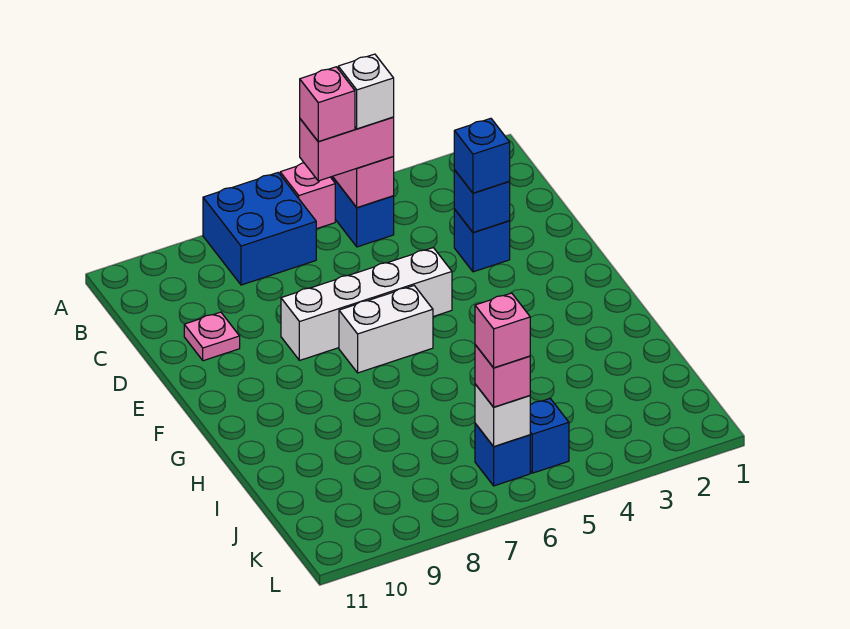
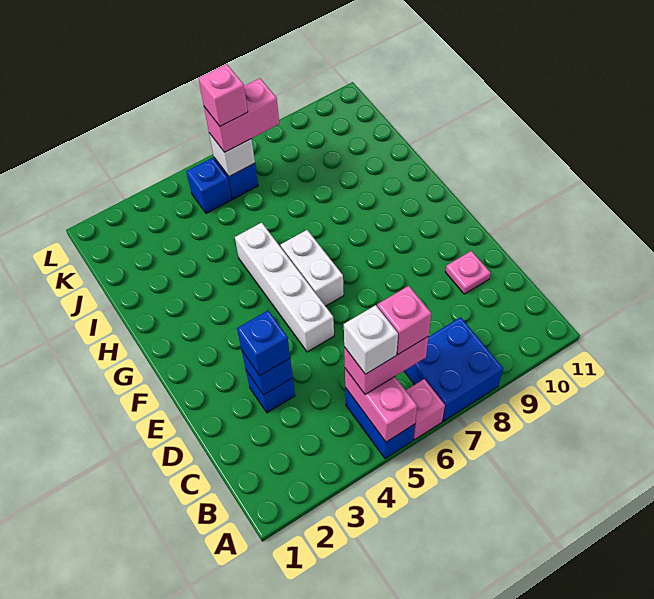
white brick E5:E8 level 1 -> white brick E5:H5 level 1
white brick F6:F7 level 1 -> white brick F6:G6 level 1
pink brick K6 level 3 -> pink brick K6:K7 level 3

